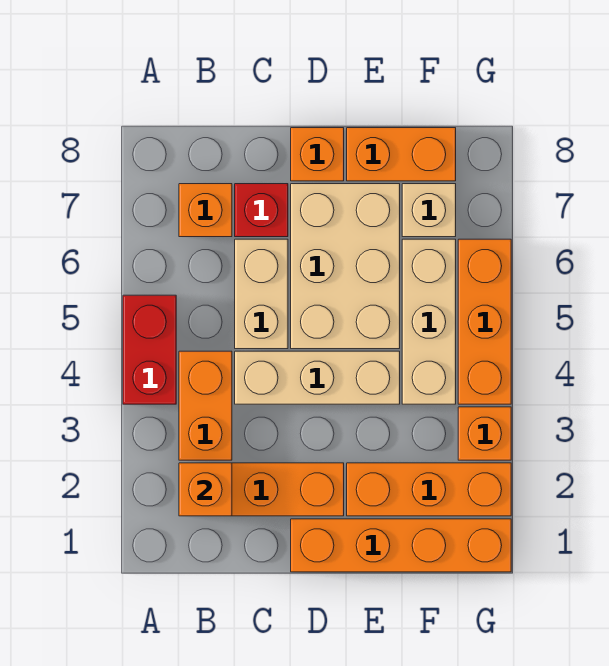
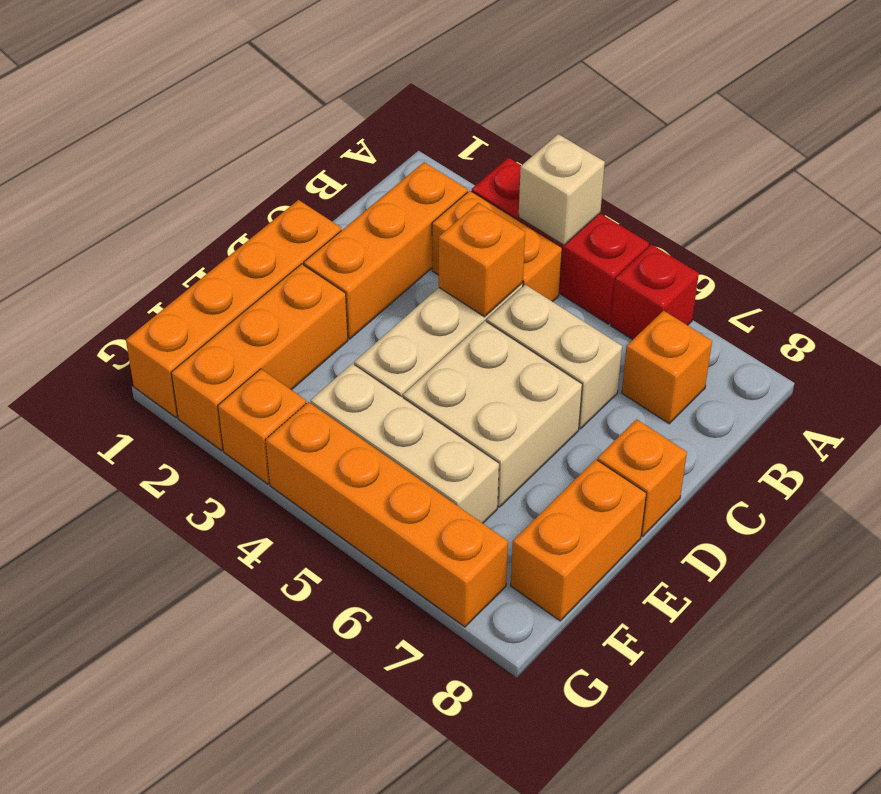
red brick A4:A5 level 1 -> red brick A3:A5 level 1
orange brick B2 level 2 -> orange brick C4 level 2
red brick C7 level 1 -> red brick A6 level 1
tan brick D5:E7 level 1 -> tan brick D5:E6 level 1
tan brick F7 level 1 -> tan brick A4 level 2
orange brick G4:G6 level 1 -> orange brick G4:G7 level 1

